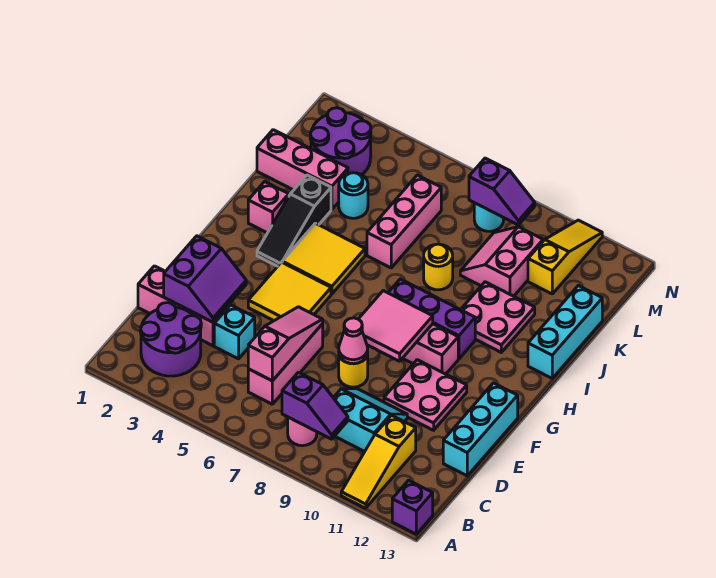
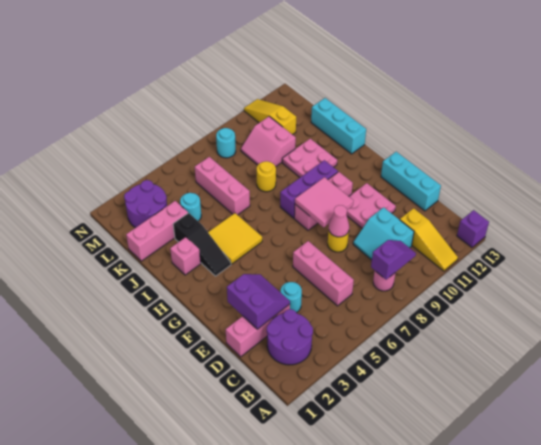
pink slope C6:E6 level 2 top C -> none
cyan slope C9:D10 level 1 top C -> cyan slope C9:D10 level 1 top 10
cyan brick D4 level 1 -> cyan round brick D4 level 1
yellow tile F4:G5 level 1 -> none
purple slope M8:M9 level 2 top 8 -> none

